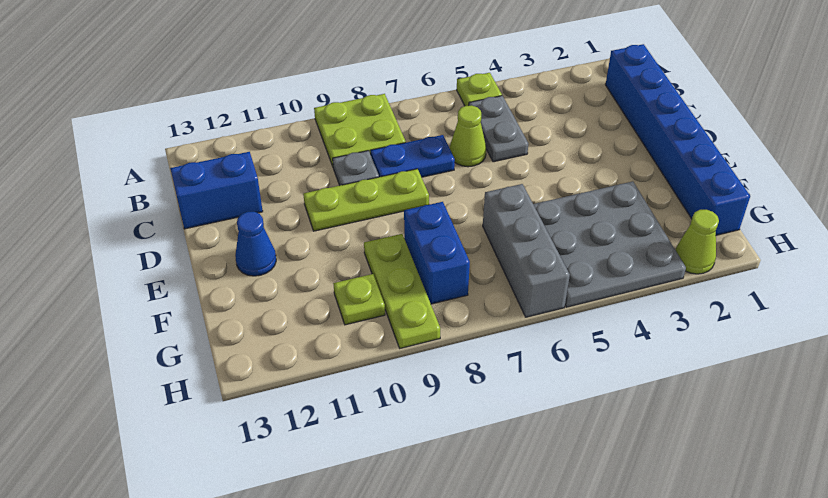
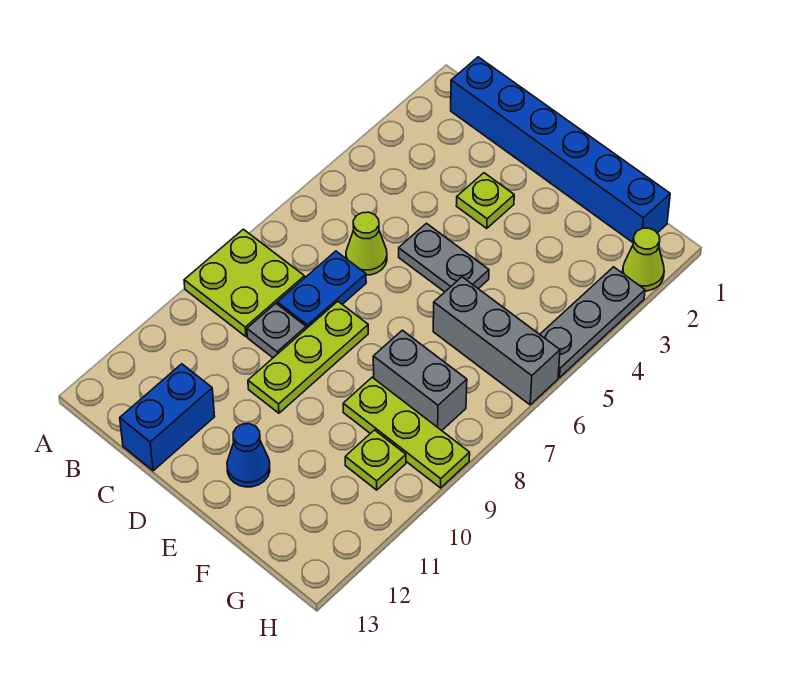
lime plate A5 level 1 -> lime plate D3 level 1
grey plate B5:C5 level 1 -> grey plate D5:E5 level 1
grey plate F3:H5 level 1 -> grey plate H3:H5 level 1
blue brick F8:G8 level 1 -> grey brick F8:G8 level 1

